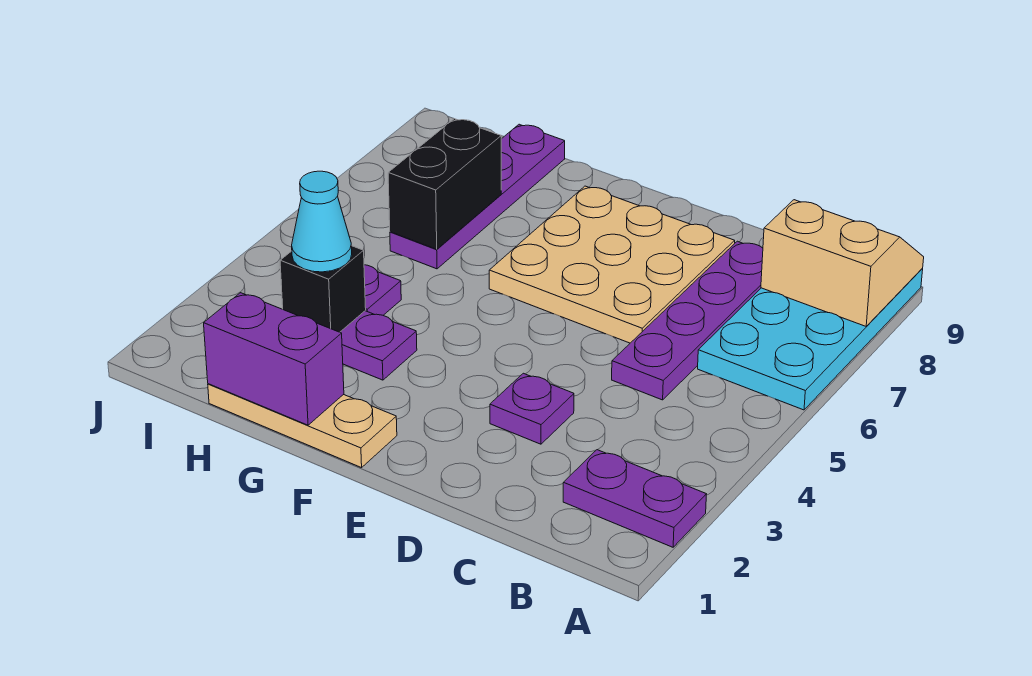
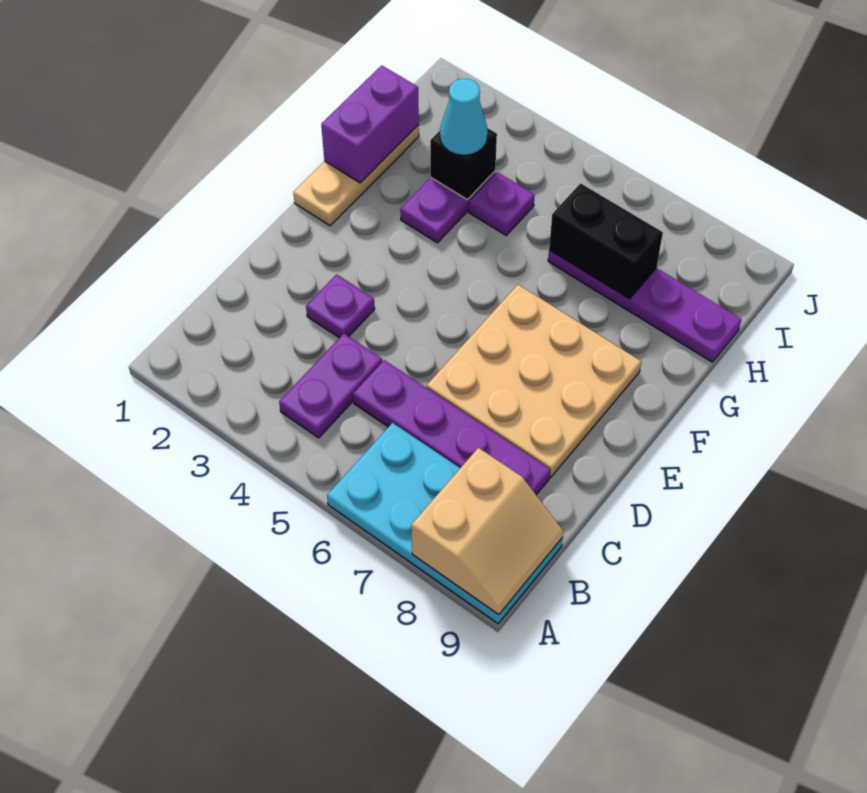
purple plate A2:B2 level 1 -> purple plate B4:C4 level 1

